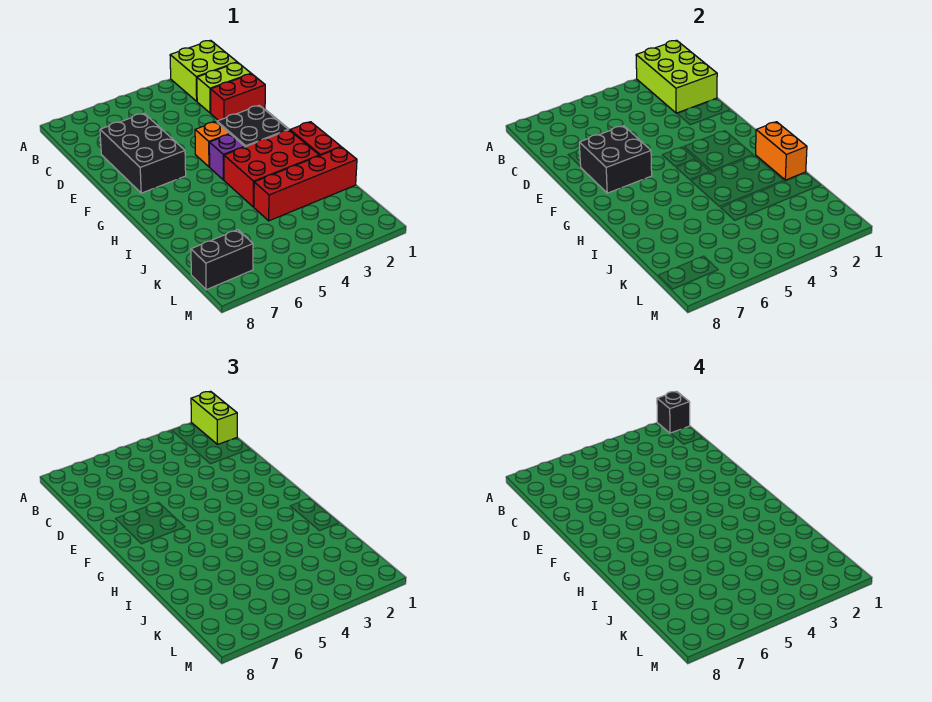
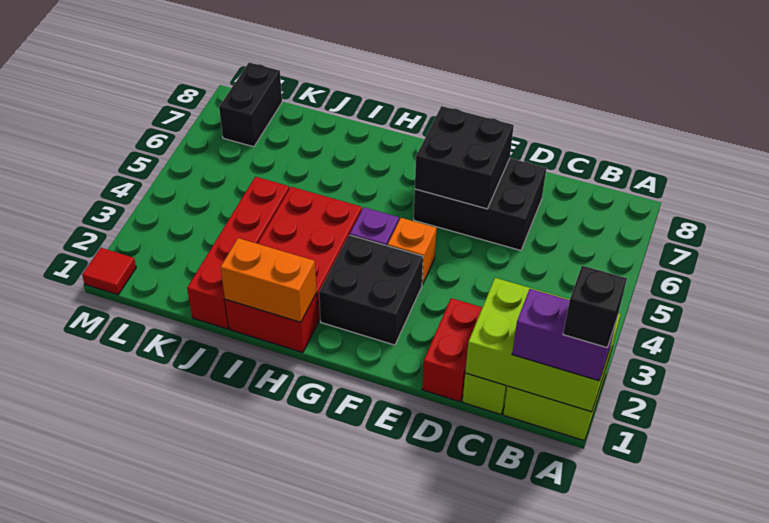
lime brick A1:B1 level 3 -> purple brick A1:B1 level 3
none -> red tile M1 level 1

